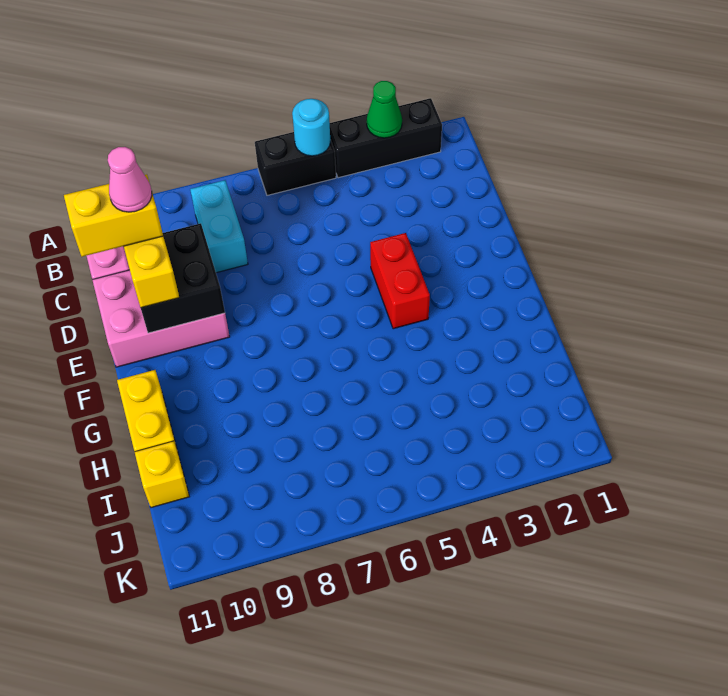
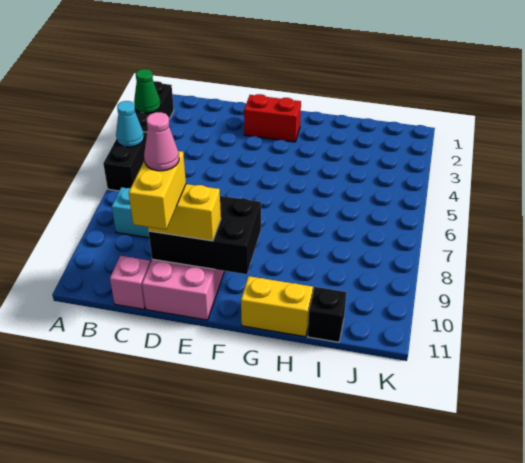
cyan round brick A5 level 2 -> cyan cone A5 level 2
black brick D9:E10 level 2 -> black brick D9:F10 level 2
red brick E4:F4 level 1 -> red brick E2:F2 level 1
yellow brick I11 level 1 -> black brick I11 level 1

